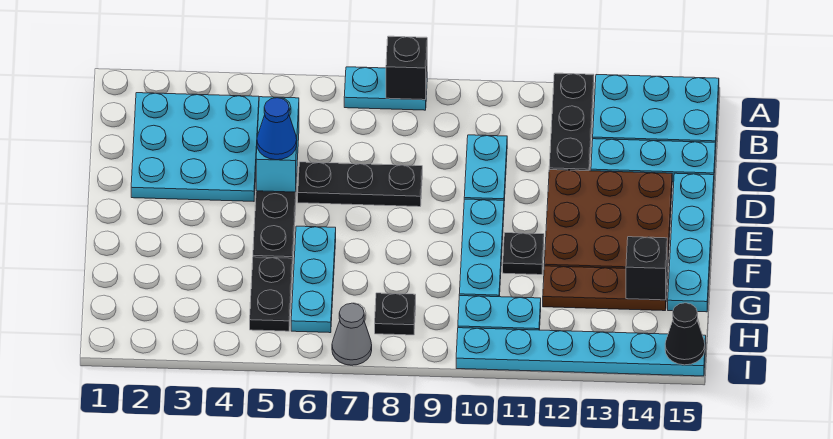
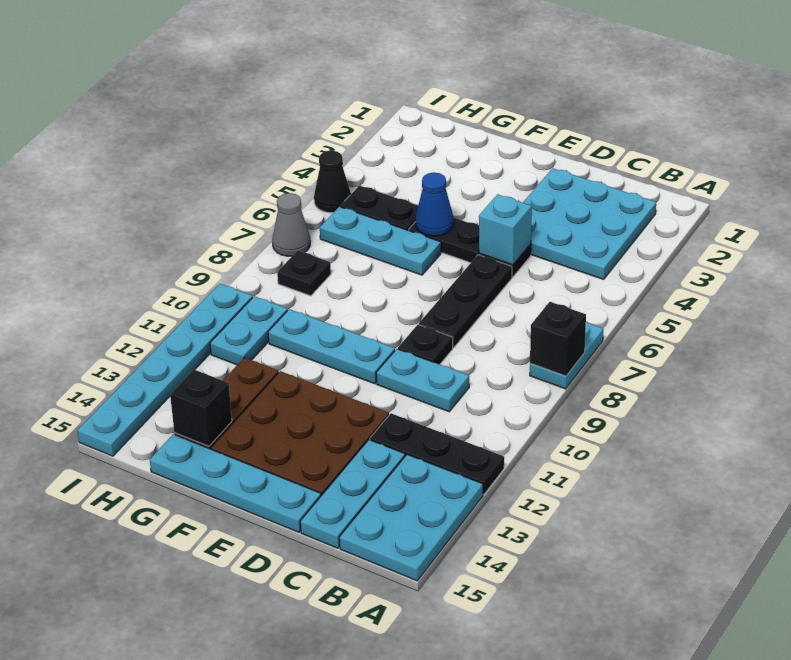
cyan brick C5:D5 level 2 -> cyan brick D5 level 2
blue cone D5 level 3 -> blue cone F5 level 2
black plate F11 level 1 -> black plate D9 level 1
black cone I15 level 2 -> black cone I5 level 1

